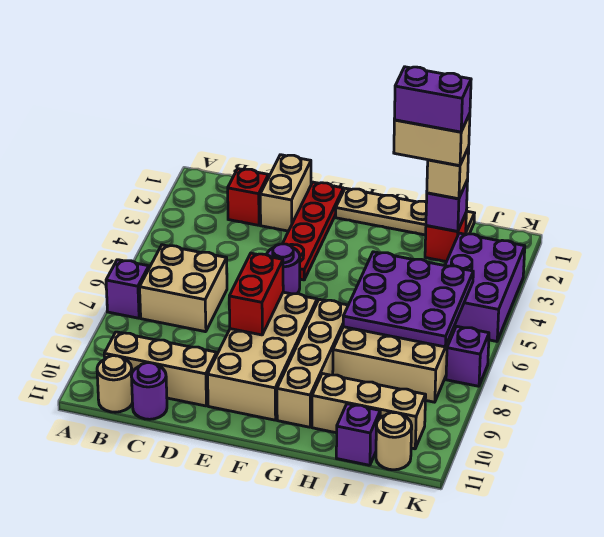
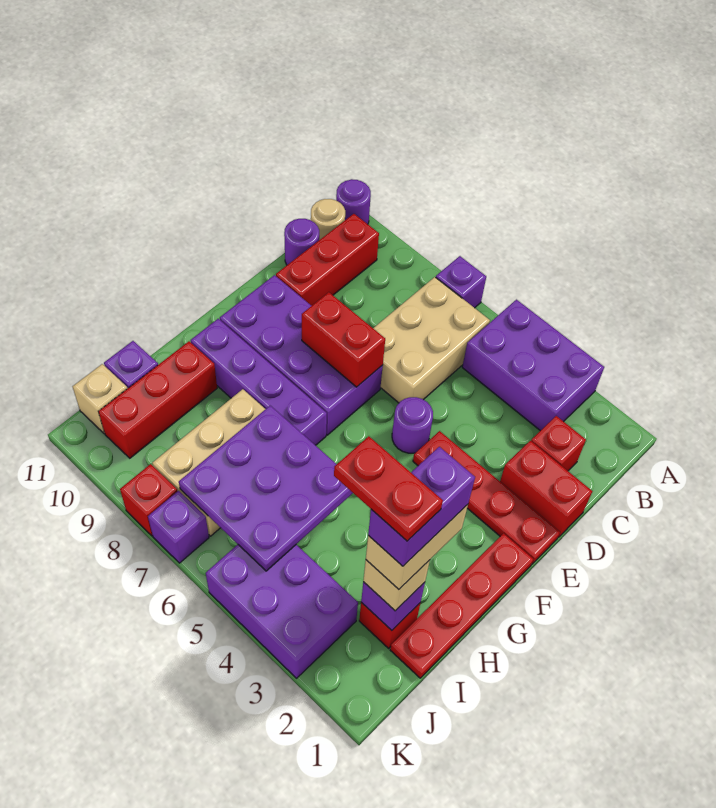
none -> purple brick A3:B5 level 1
none -> purple round brick A11 level 1
tan brick B6:C7 level 1 -> tan brick B6:D7 level 1
tan brick B10:D10 level 1 -> red brick B10:D10 level 1
tan brick D1:D2 level 1 -> red brick D1:D2 level 1
tan brick E7:F10 level 1 -> purple brick E7:F10 level 1
tan plate F1:I1 level 1 -> red plate F1:I1 level 1
tan brick G7:G10 level 1 -> purple brick G7:G10 level 1
tan brick H10:J10 level 1 -> red brick H10:J10 level 1
none -> red plate I2:I3 level 6
tan round brick J11 level 1 -> tan brick J11 level 1
none -> red brick K8 level 1

